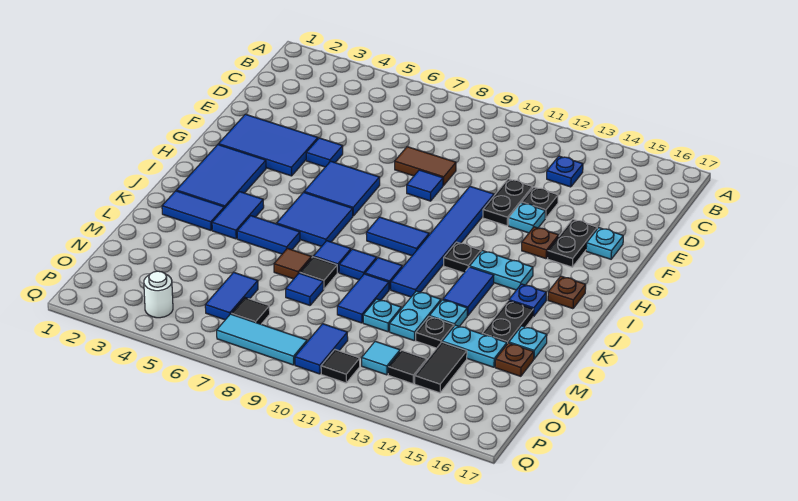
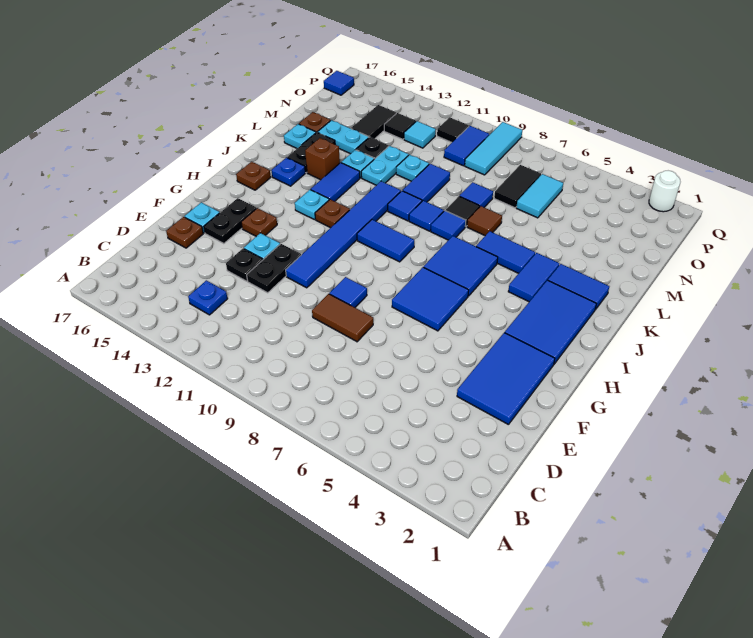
none -> brown plate E16 level 1
blue tile F2:G4 level 1 -> blue tile E2:G3 level 1
blue tile F5 level 1 -> blue tile P17 level 1
black plate I12 level 1 -> brown plate I12 level 1
cyan plate I13:I14 level 1 -> cyan plate I13 level 1
none -> brown brick K14 level 1
blue tile N6:O6 level 1 -> cyan tile N6:O6 level 1
black tile O7 level 1 -> black tile N7:O7 level 1
white round brick P4 level 1 -> white round brick Q2 level 1
cyan tile P7:P9 level 1 -> cyan tile O9:Q9 level 1

